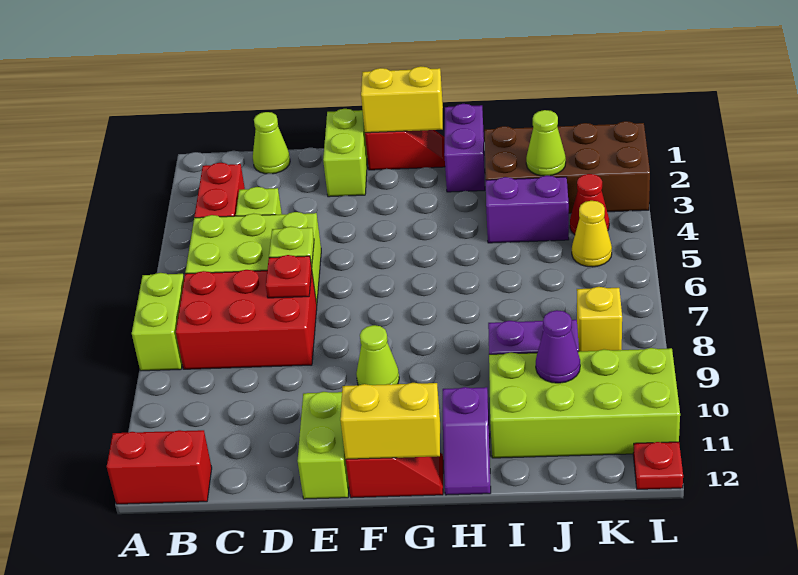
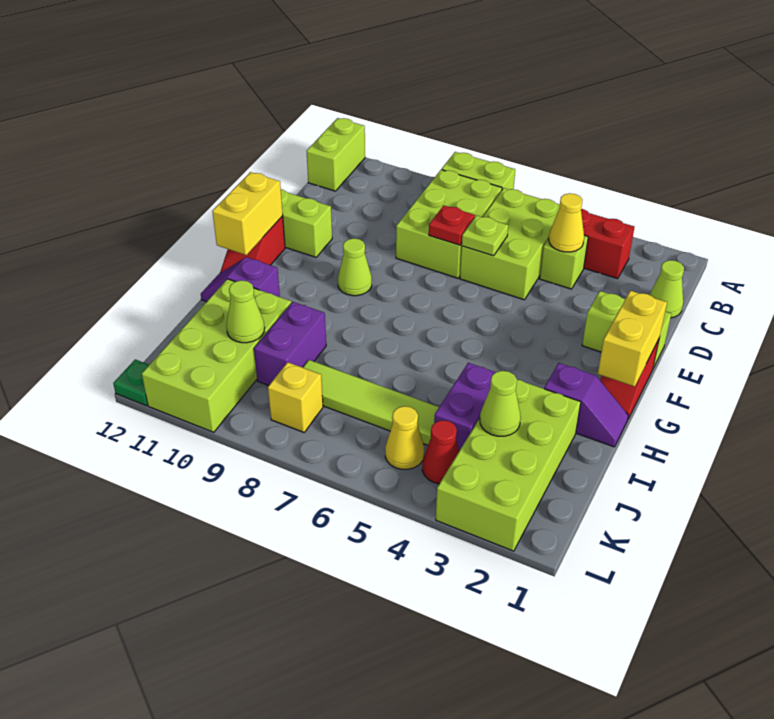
red brick A12:B12 level 1 -> lime brick A12:B12 level 1
red brick B7:D8 level 1 -> lime brick B7:D8 level 1
none -> yellow cone C4 level 2
purple brick H1:H2 level 1 -> purple slope H1:H2 level 1 top 2
brown brick I2:L3 level 1 -> lime brick I2:L3 level 1
none -> lime tile J5:J8 level 1
purple cone J10 level 2 -> lime cone J10 level 2
red plate L12 level 1 -> green plate L12 level 1

